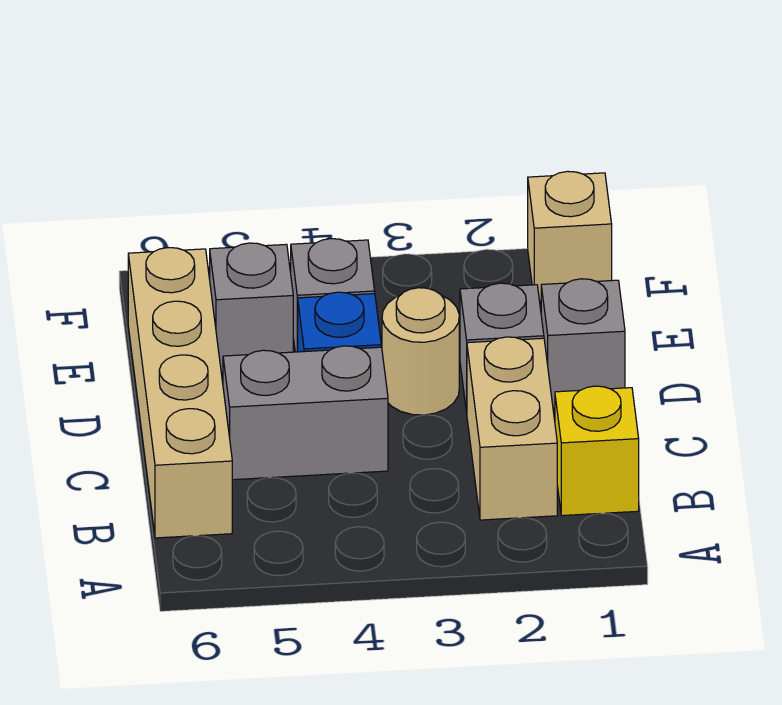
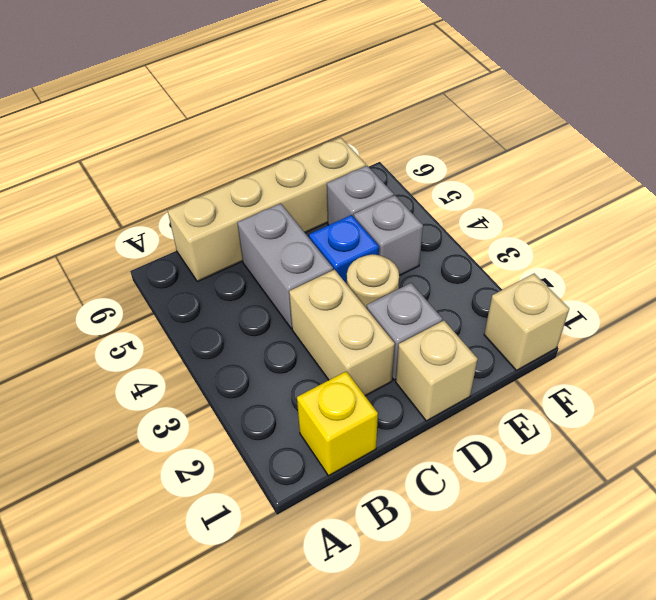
tan brick B2:C2 level 1 -> tan brick C2:C3 level 1
grey brick D1 level 1 -> tan brick D1 level 1

